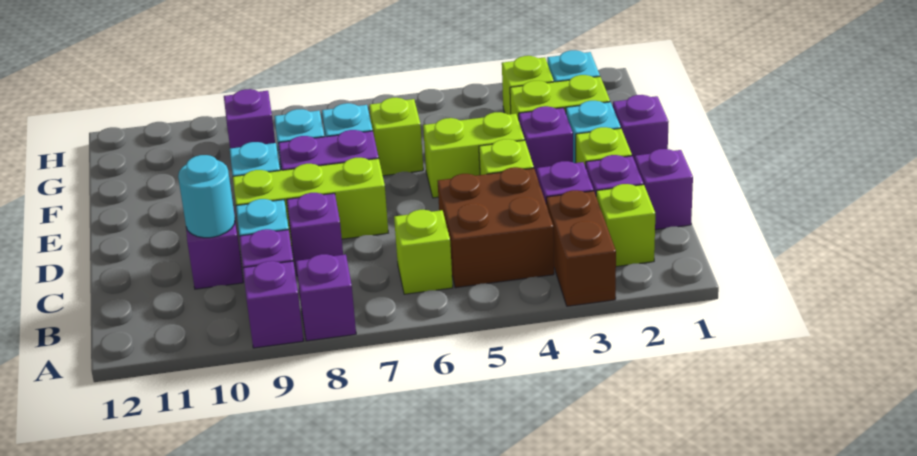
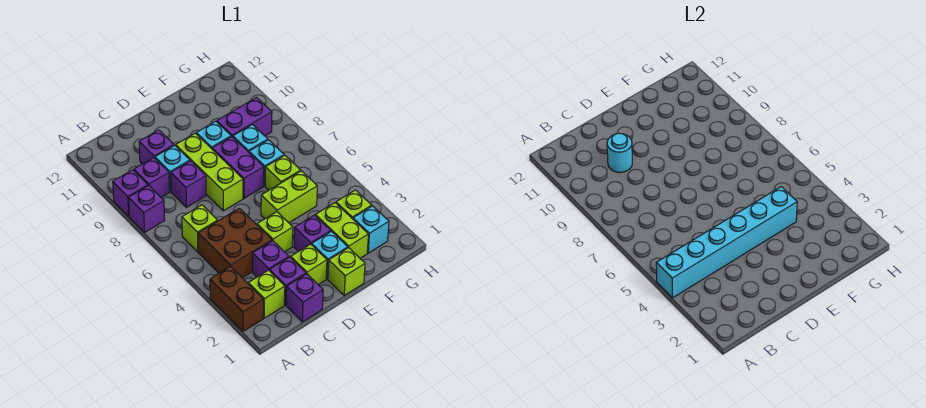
brown brick A3:B3 level 1 -> brown brick A2:A3 level 1
none -> cyan brick A4:F4 level 2
purple brick E1 level 1 -> lime brick E1 level 1
lime brick E4:E5 level 1 -> lime brick E5:F5 level 1
purple brick G9 level 1 -> purple brick F9:G9 level 1

